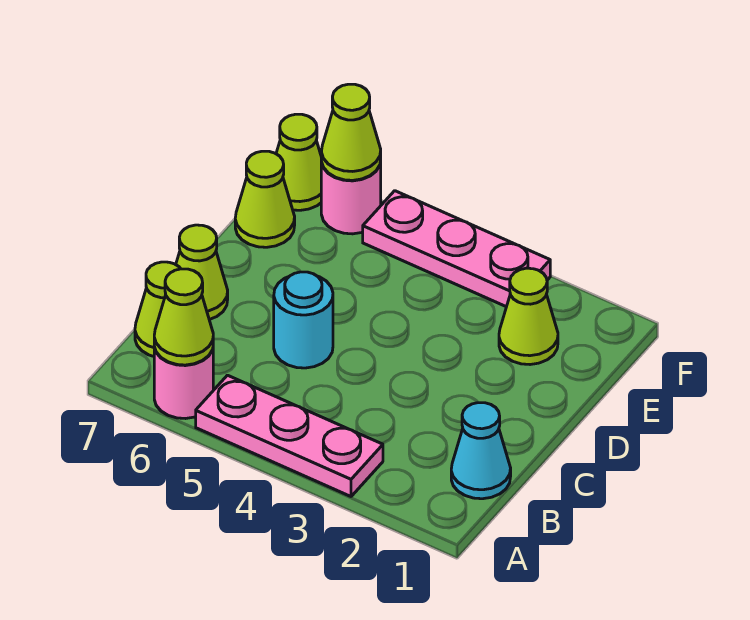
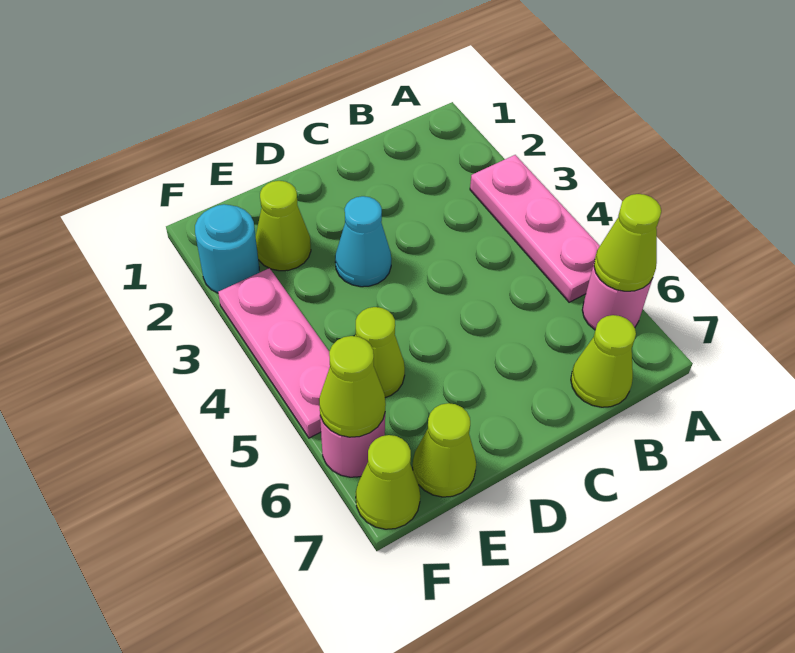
cyan cone B1 level 1 -> cyan cone D3 level 1
cyan round brick C5 level 1 -> cyan round brick F2 level 1
lime cone C7 level 1 -> lime cone E5 level 1

